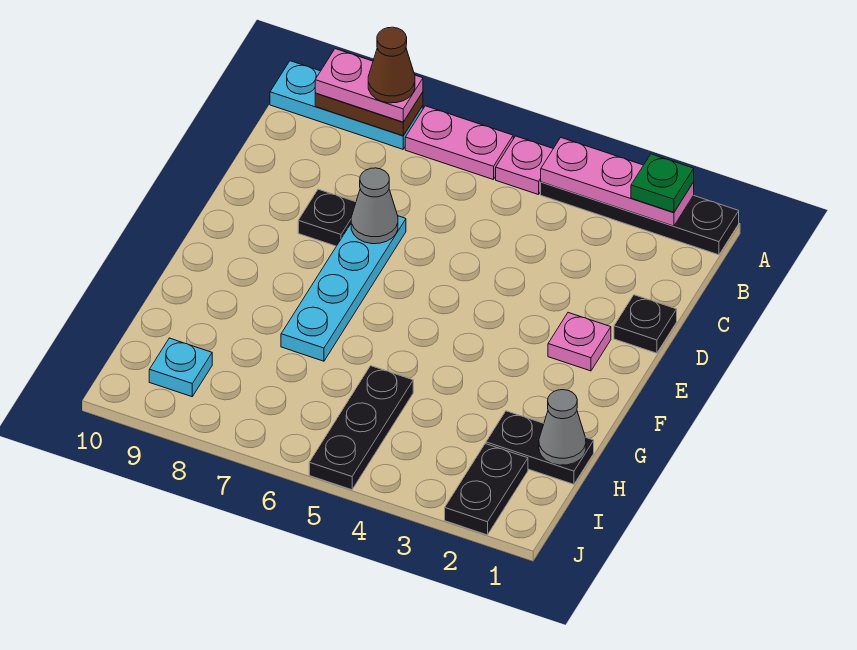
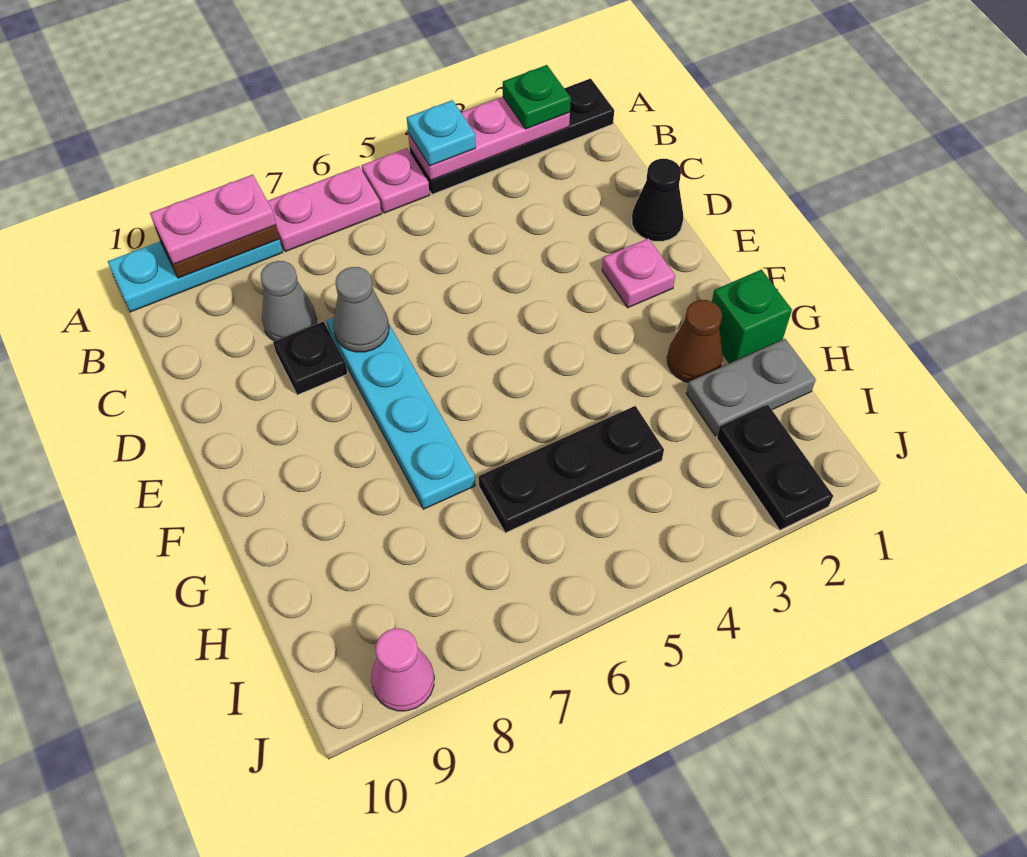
brown cone A8 level 4 -> brown cone G2 level 1
black plate D1 level 1 -> black cone D1 level 1
none -> green brick G1 level 1
black plate H1:H2 level 1 -> grey plate H1:H2 level 1
grey cone H1 level 2 -> grey cone C8 level 1
black plate H5:J5 level 1 -> black plate H4:H6 level 1
cyan plate I9 level 1 -> cyan plate A4 level 3
none -> pink cone J9 level 1

